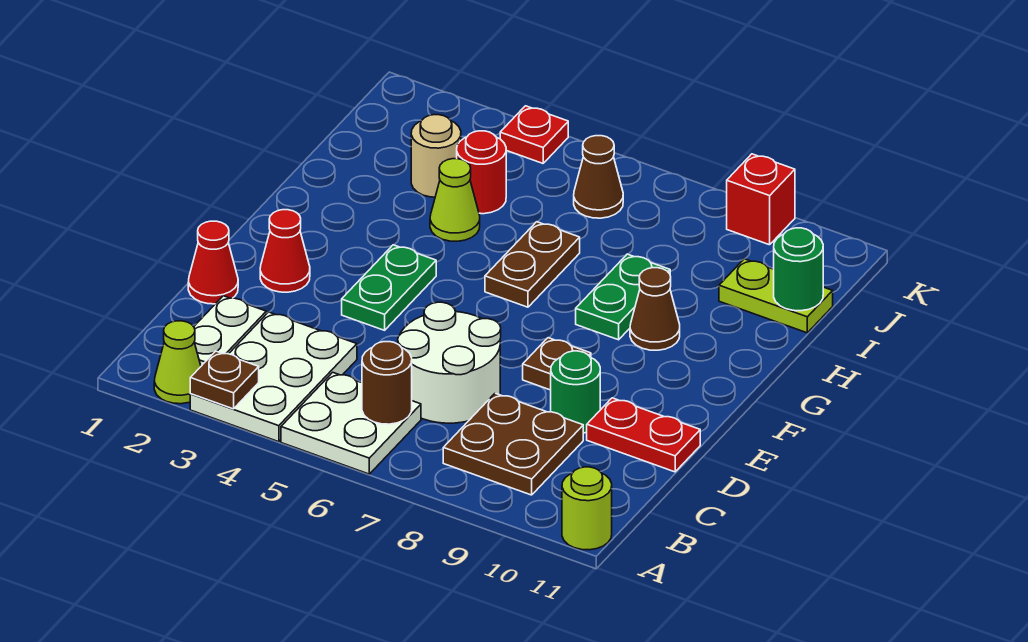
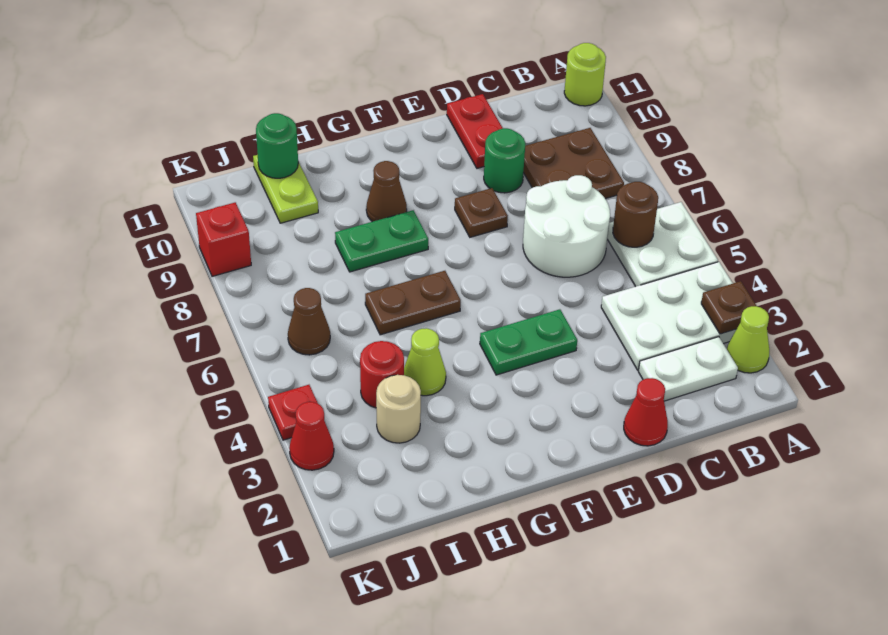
red cone E2 level 1 -> red cone K3 level 1

